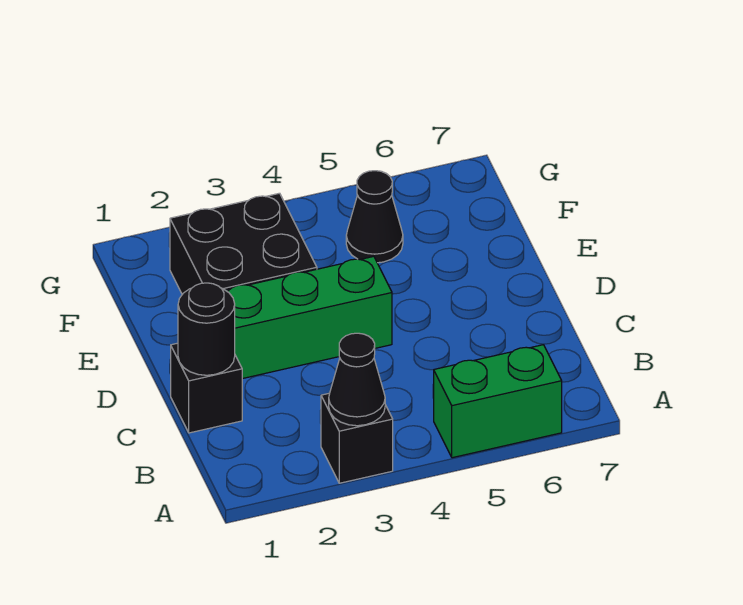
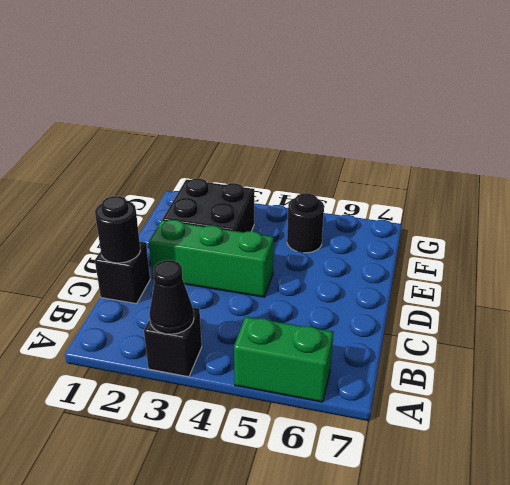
black cone F5 level 1 -> black round brick F5 level 1

